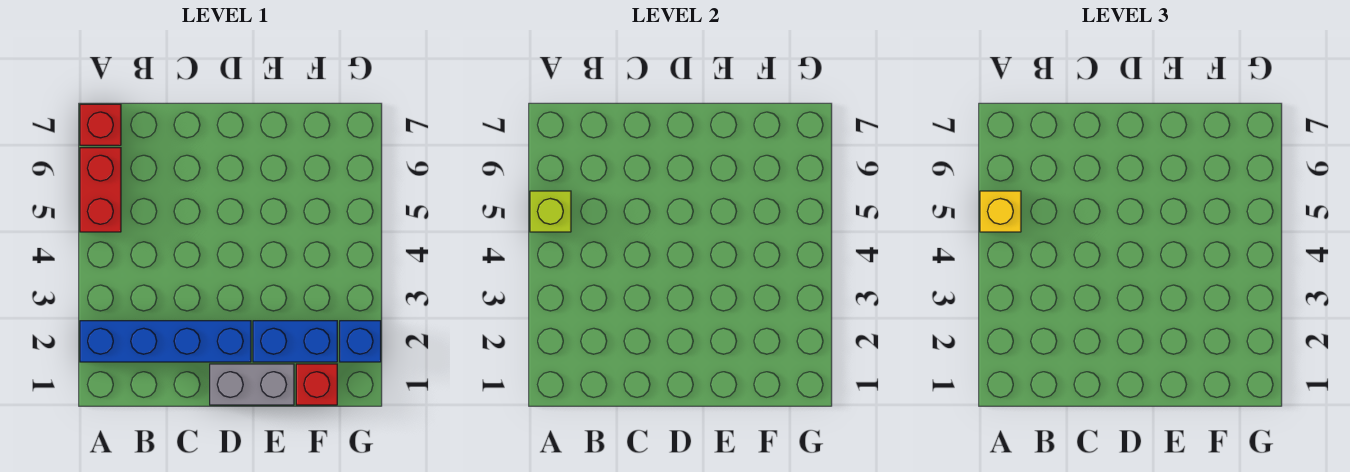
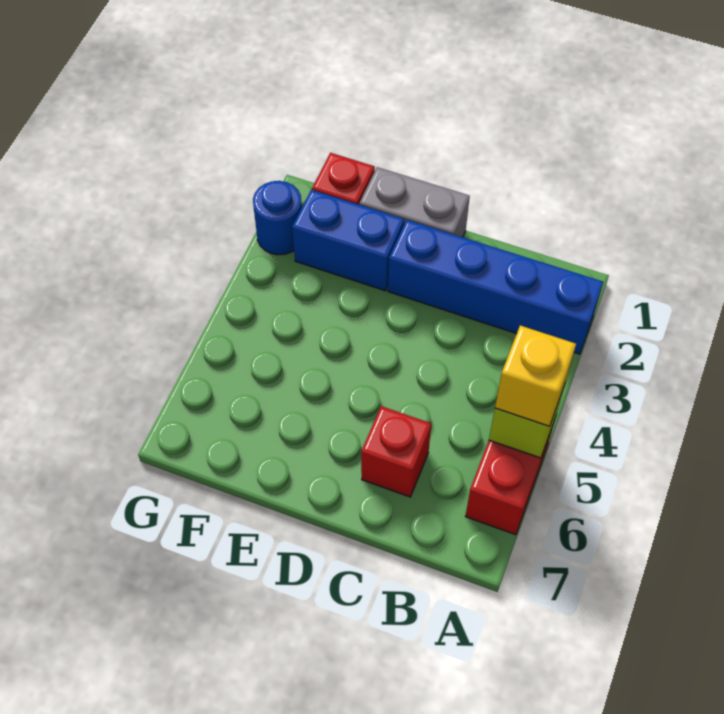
red brick A7 level 1 -> red brick C6 level 1
blue brick G2 level 1 -> blue round brick G2 level 1

